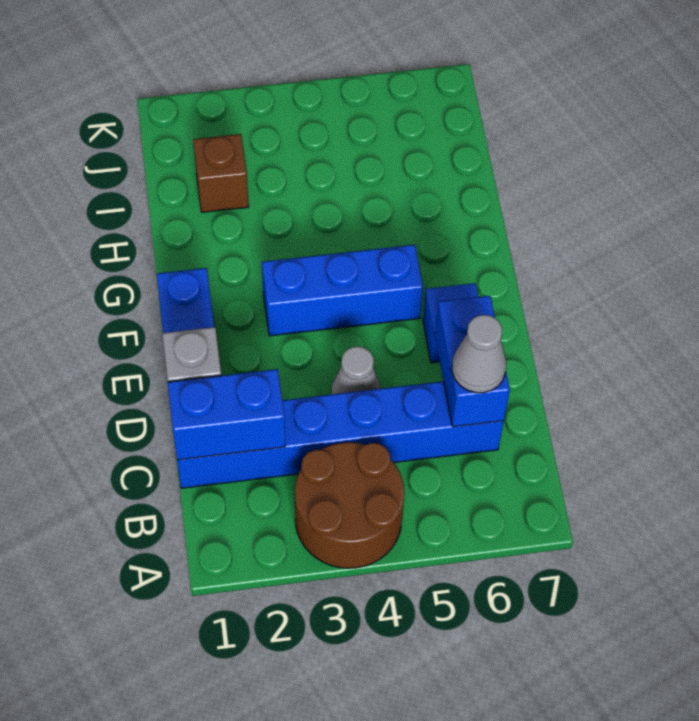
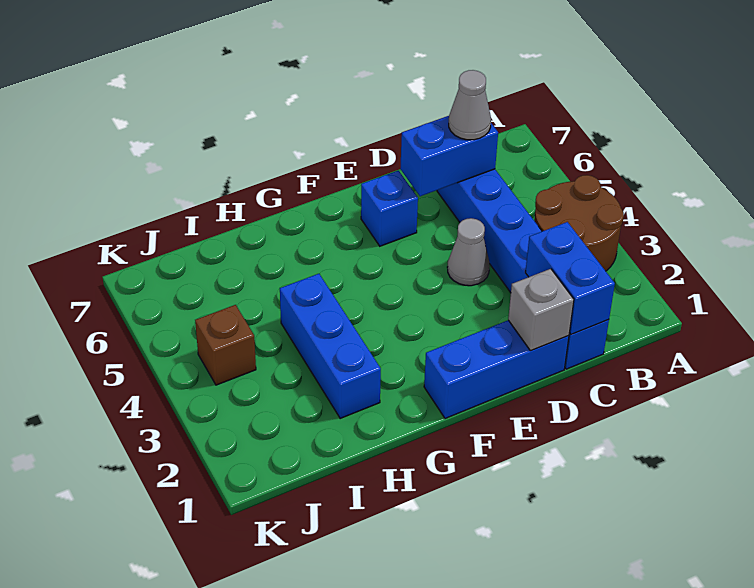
blue brick F3:F5 level 1 -> blue brick H2:H4 level 1
brown brick I2 level 1 -> brown brick J4 level 1

